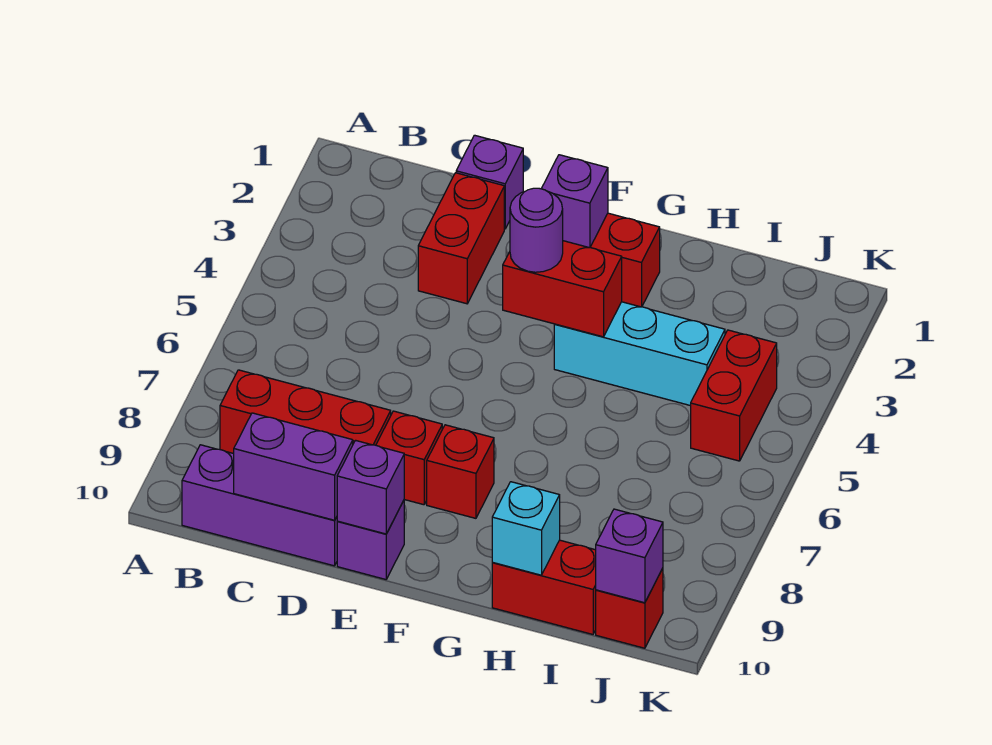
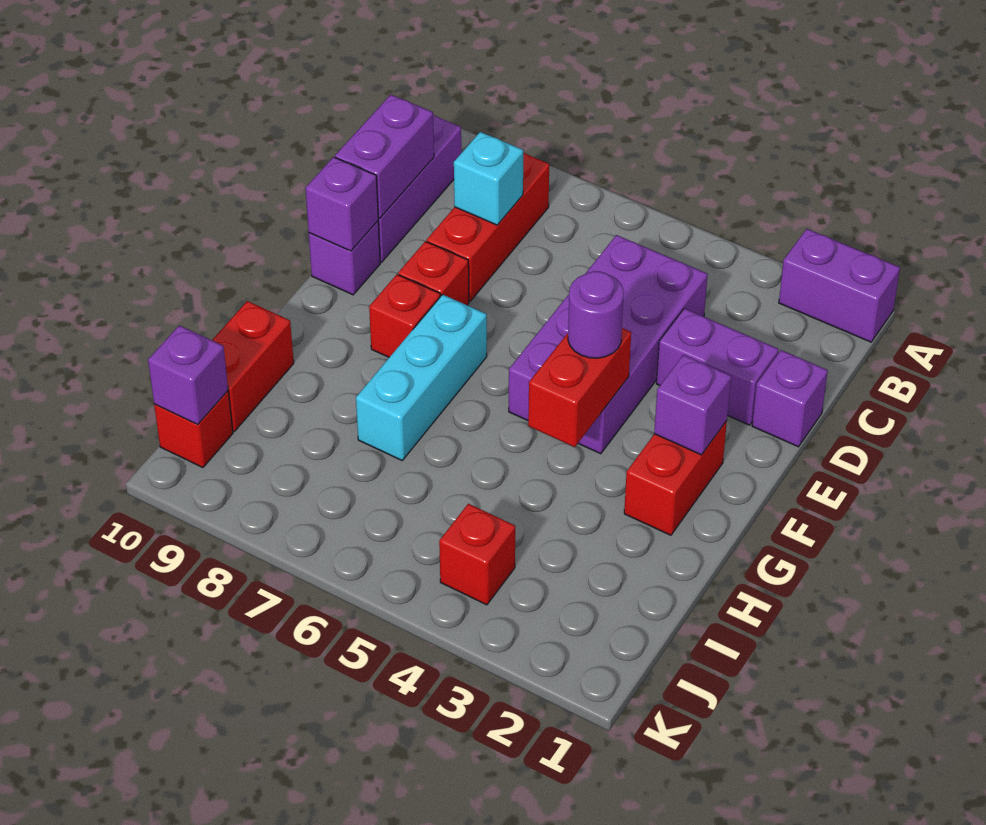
none -> purple brick A1:A2 level 1
none -> purple brick C4:F5 level 1
red brick D2:D3 level 1 -> purple brick D2:D3 level 1
cyan brick G4:I4 level 1 -> cyan brick F7:H7 level 1
cyan brick H10 level 2 -> cyan brick C8 level 2
red brick J4:J5 level 1 -> red brick J4 level 1

